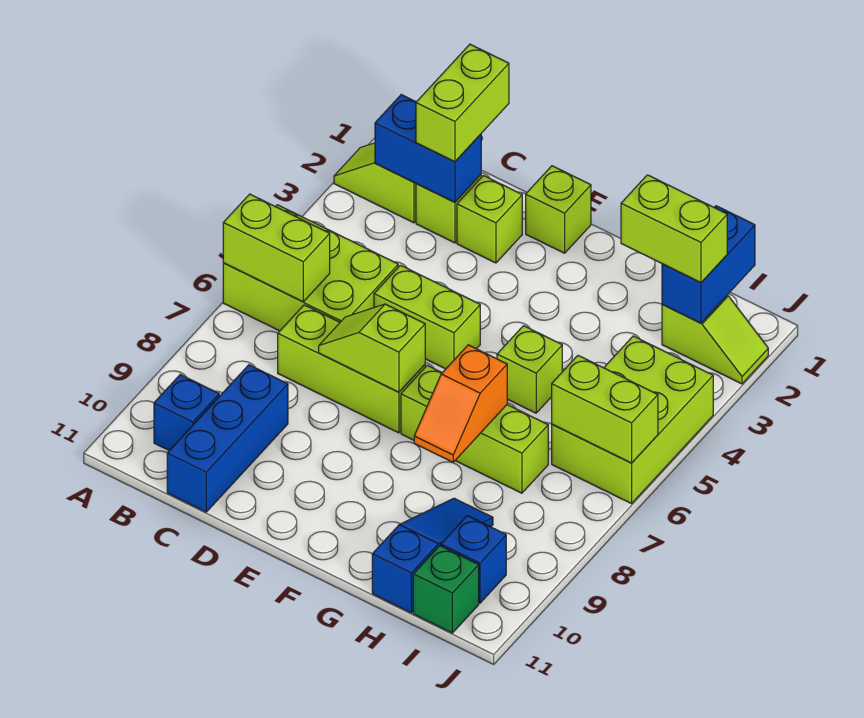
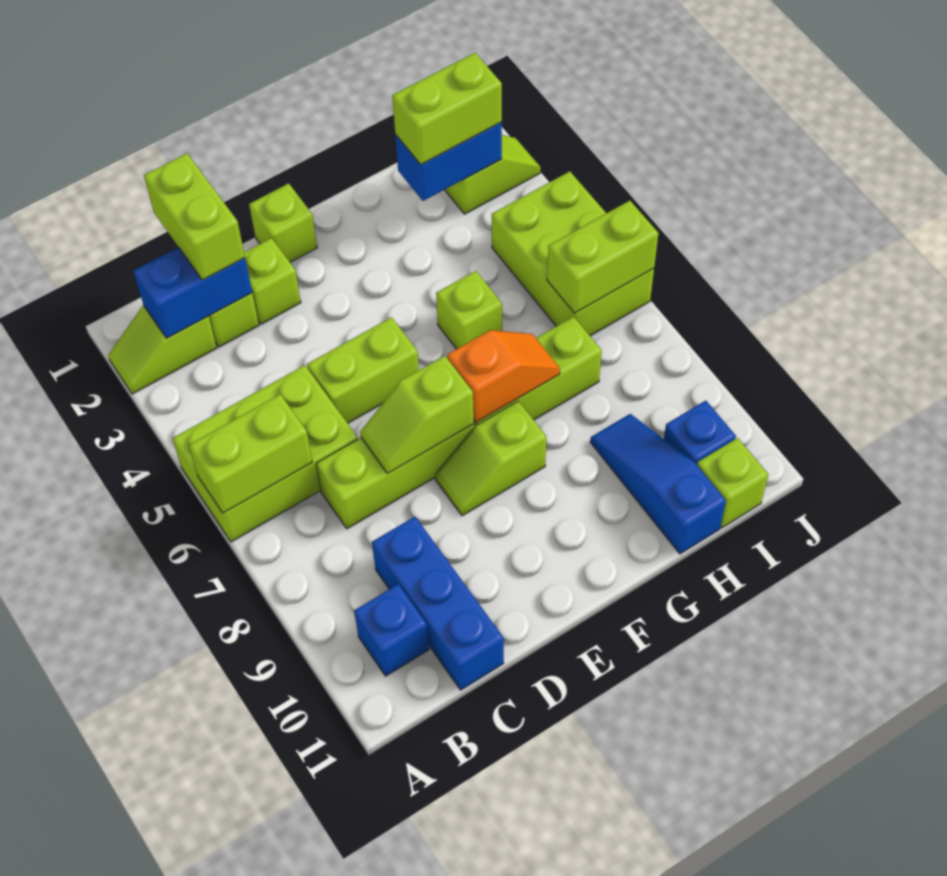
none -> lime slope E8:F8 level 1 top F
orange slope G7:G8 level 2 top 7 -> orange slope F7:G7 level 2 top F
blue brick I1:I2 level 2 -> blue brick H2:I2 level 2
green brick I11 level 1 -> lime brick I11 level 1

